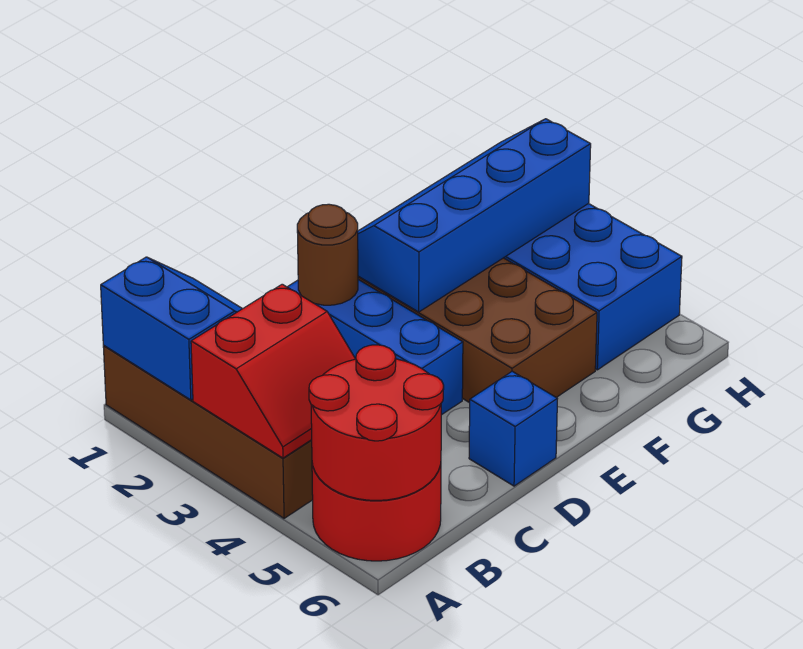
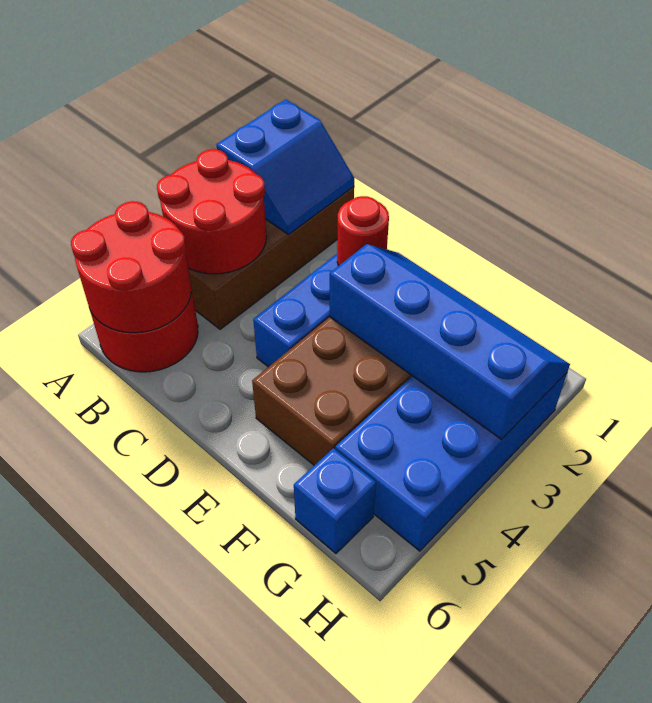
red slope A3:B4 level 2 top 3 -> red round brick A3:B4 level 2
brown round brick D2 level 2 -> red round brick D2 level 2
blue brick D6 level 1 -> blue brick G6 level 1

